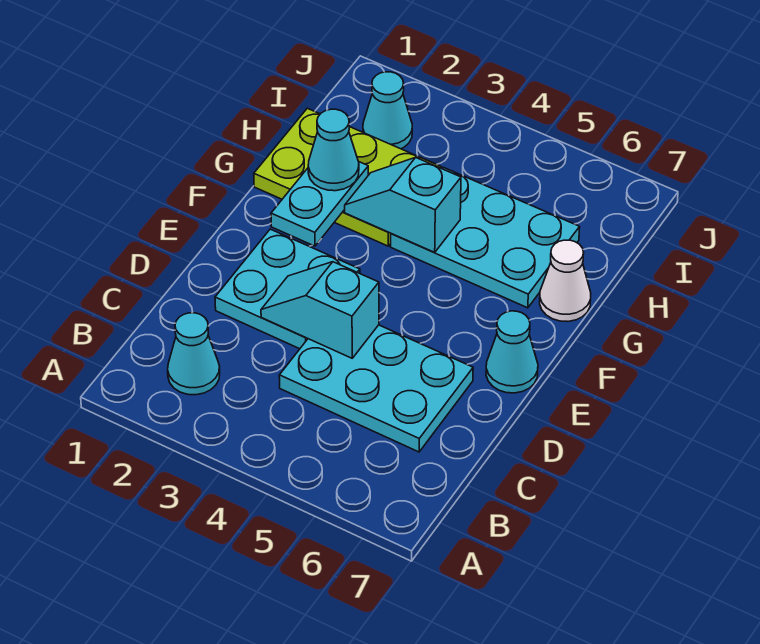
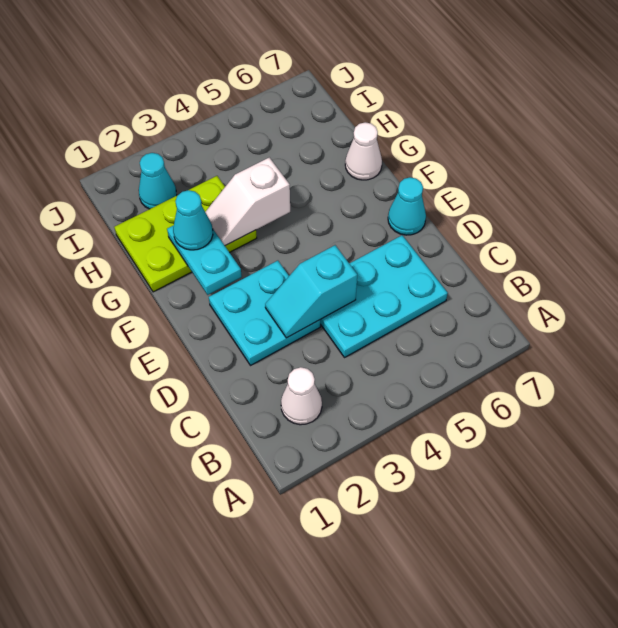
cyan cone B2 level 1 -> white cone B2 level 1
cyan slope G3:G4 level 2 top 4 -> white slope G3:G4 level 2 top 4
cyan plate G4:H6 level 1 -> none

